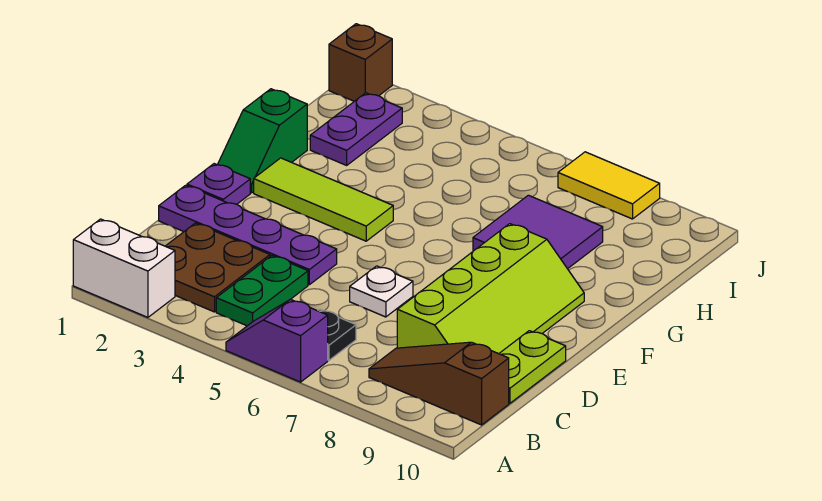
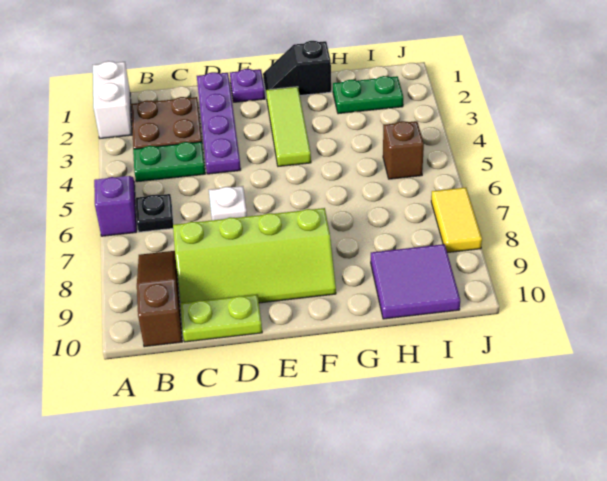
green slope F1:G1 level 1 top G -> black slope F1:G1 level 1 top G
purple tile G7:H8 level 1 -> purple tile H9:I10 level 1
purple plate H2:I2 level 1 -> green plate H2:I2 level 1
brown brick J1 level 1 -> brown brick I5 level 1

